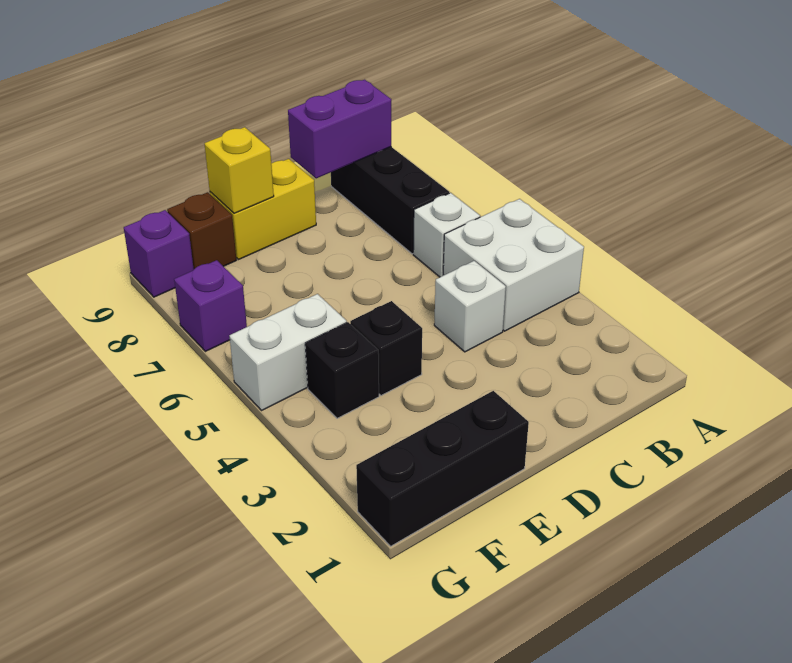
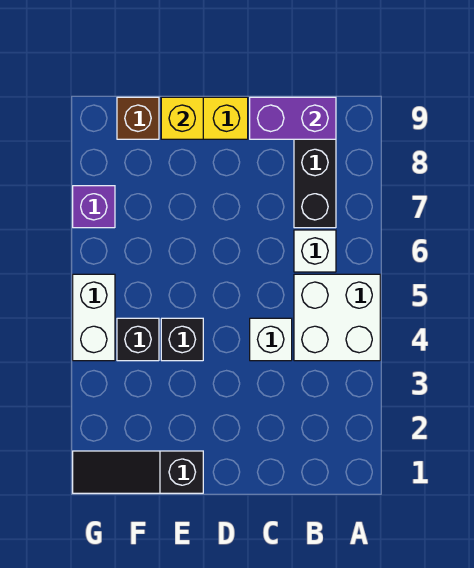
black brick E1:G1 level 1 -> black slope E1:G1 level 1 top E
white brick F5:G5 level 1 -> white brick G4:G5 level 1
purple brick G9 level 1 -> none

